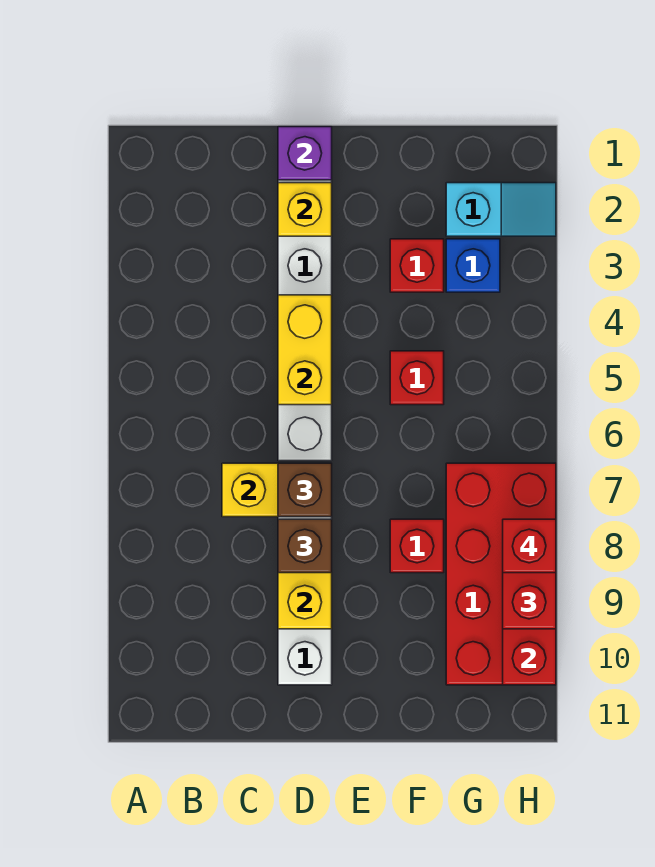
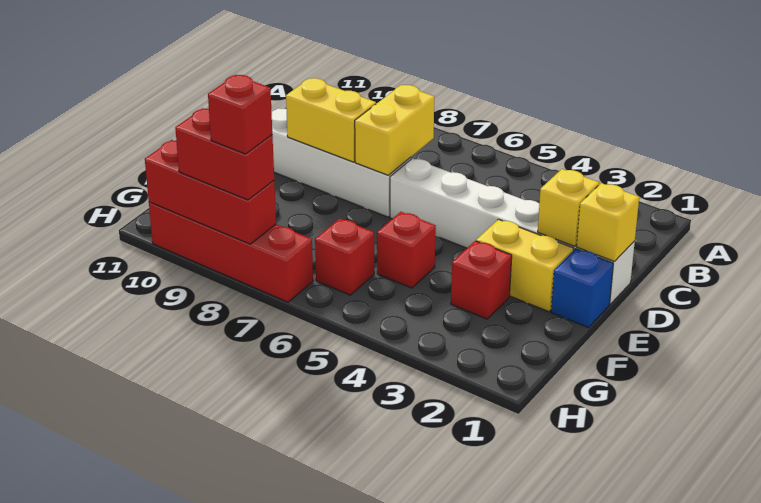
purple brick D1 level 2 -> yellow brick D1 level 2
yellow brick D4:D5 level 2 -> yellow brick E2:E3 level 1
brown brick D7 level 3 -> none
brown brick D8 level 3 -> none
red brick F8 level 1 -> red brick G6 level 1
cyan slope G2:H2 level 1 top G -> none
blue brick G3 level 1 -> blue brick E1 level 1
red brick G7:H10 level 1 -> red brick H7:H10 level 1

